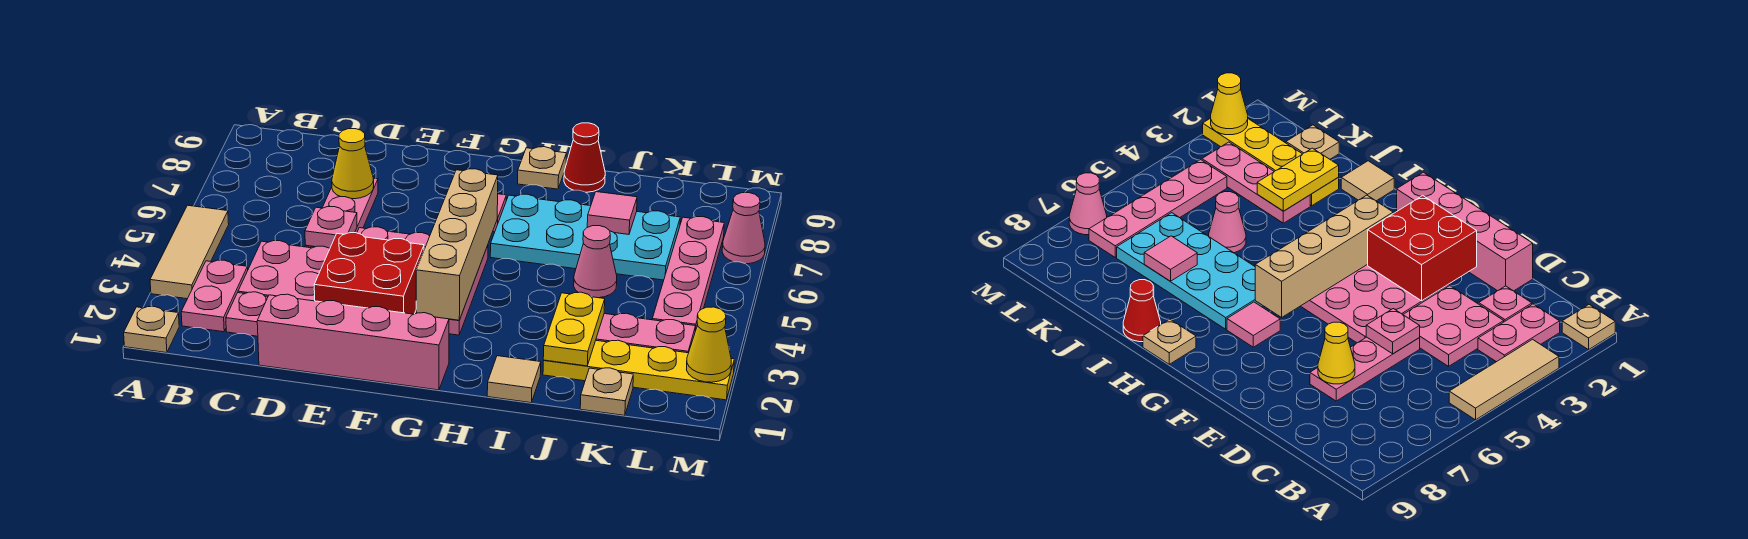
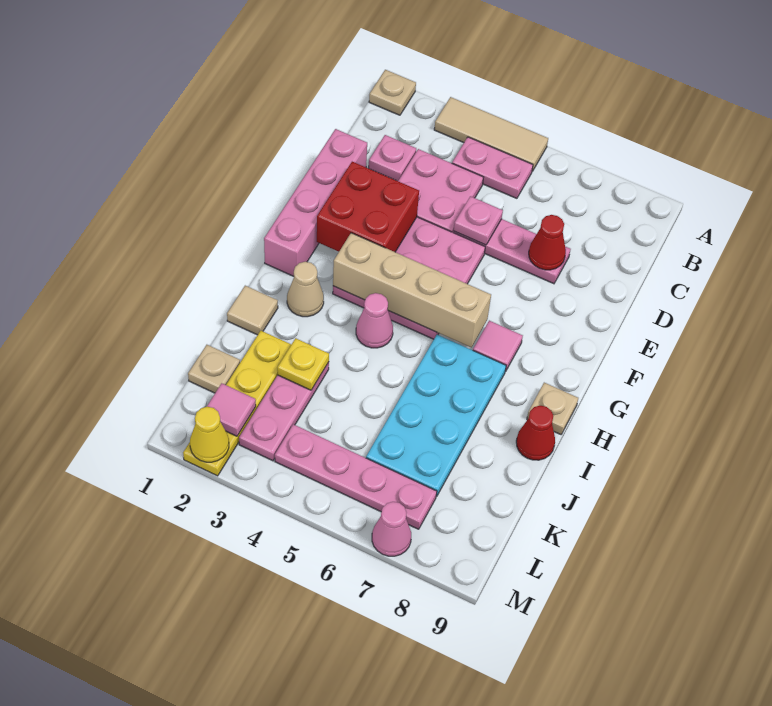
pink plate B2:B3 level 1 -> pink plate B4:B5 level 1
yellow cone D7 level 2 -> red cone D7 level 2
none -> tan cone H2 level 1
yellow plate J2:J3 level 2 -> yellow plate J3 level 2
pink cone J5 level 1 -> pink cone H4 level 1
pink tile J7 level 2 -> pink tile L2 level 2

